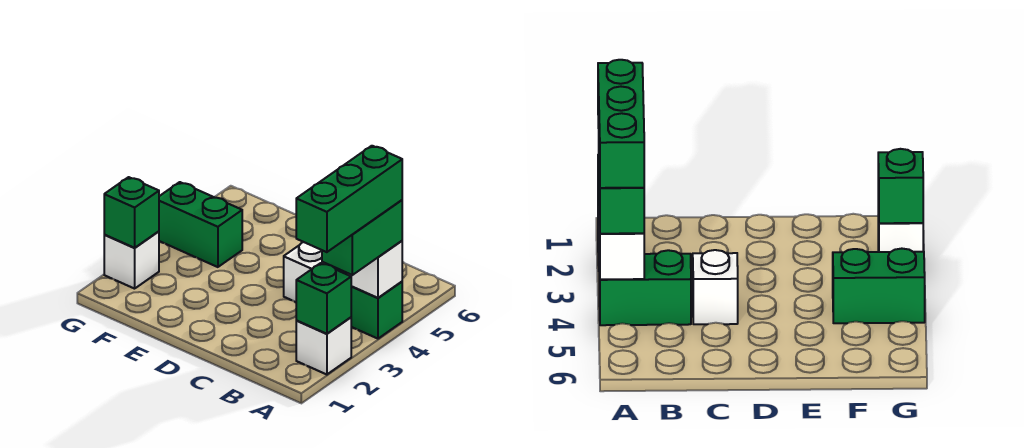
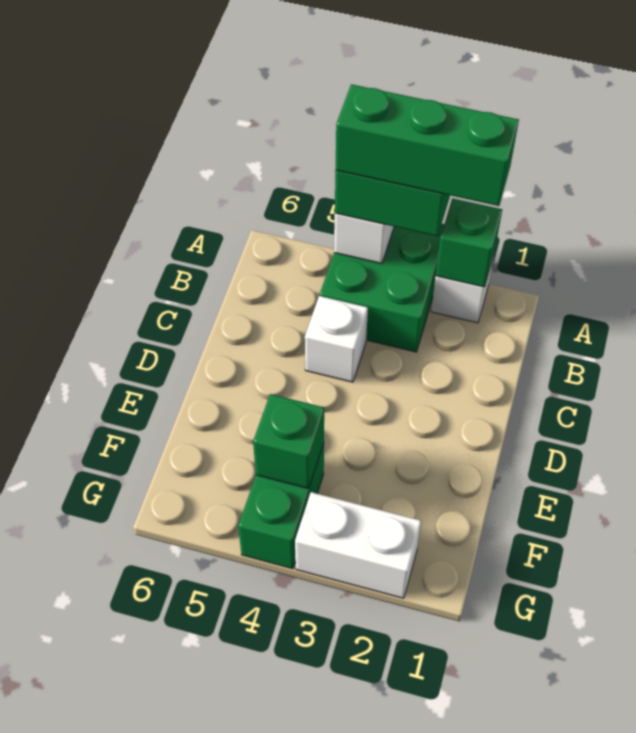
green brick A4:B4 level 1 -> green brick A3:B4 level 1
white brick G2 level 1 -> white brick G2:G3 level 1
green brick G2 level 2 -> green brick F4 level 2

